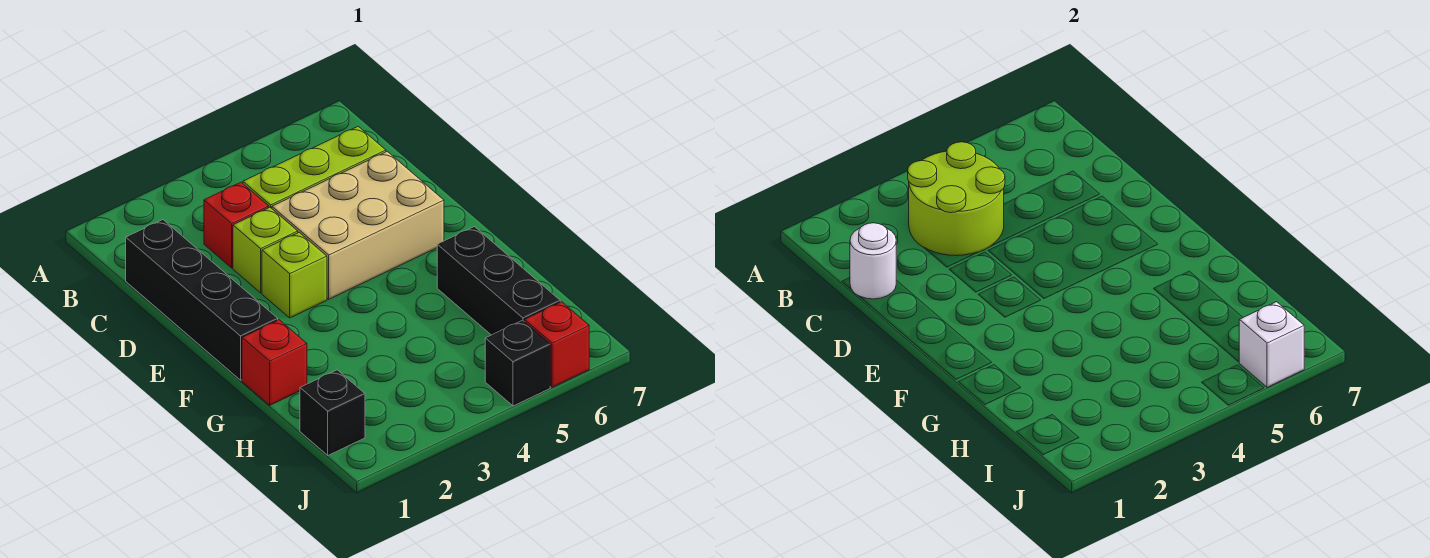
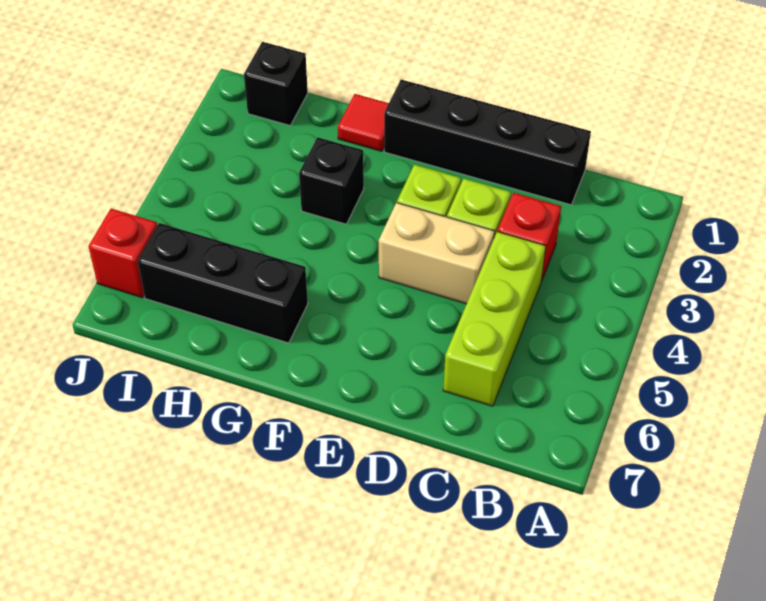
lime round brick B3:C4 level 2 -> none
white round brick C1 level 2 -> none
tan brick D4:E6 level 1 -> tan brick D4:E4 level 1
red brick G1 level 1 -> red tile G1 level 1
black brick J5 level 1 -> black brick G3 level 1
white brick J6 level 2 -> none

